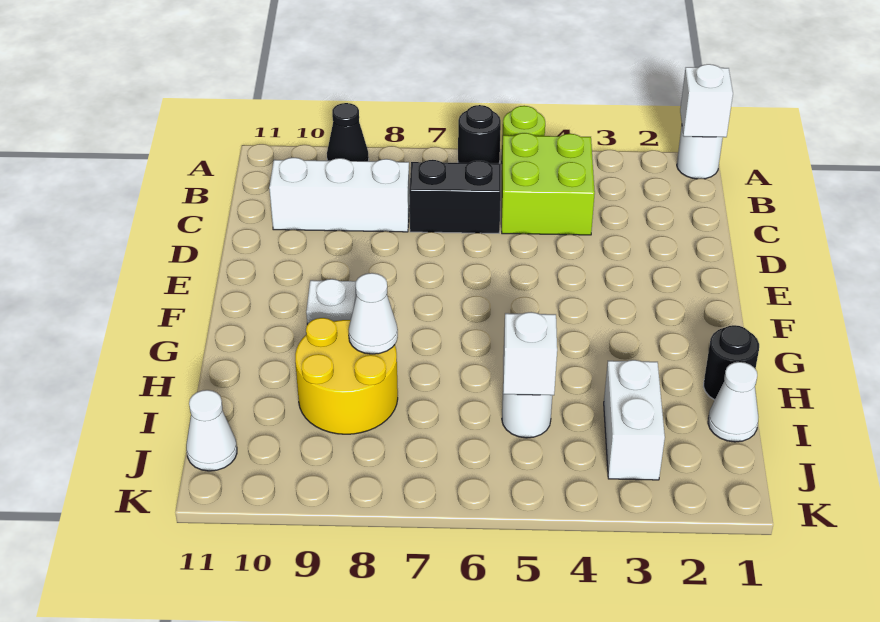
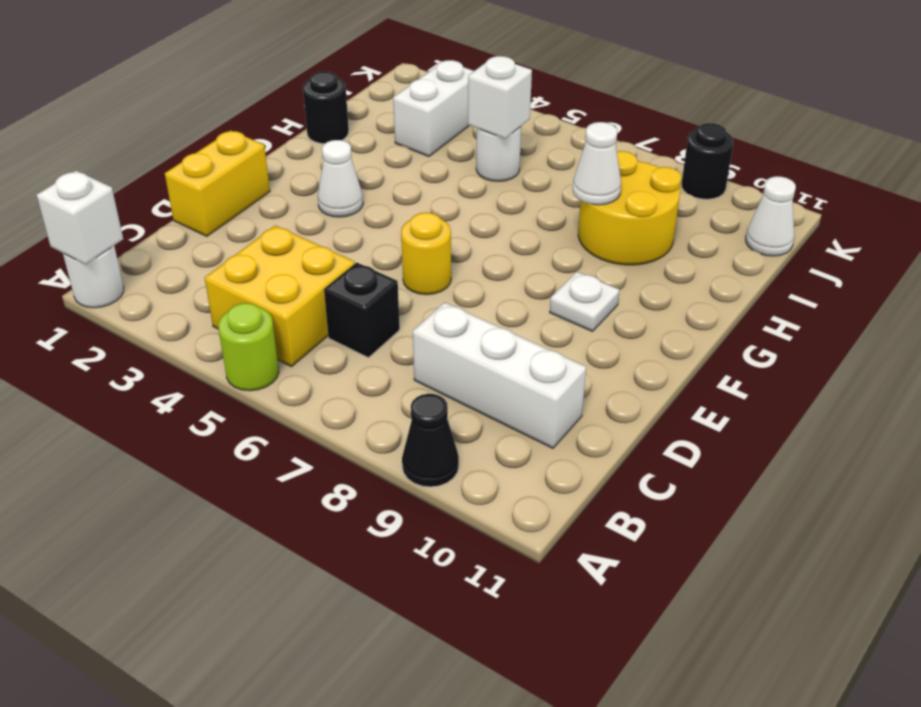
black round brick A6 level 1 -> black round brick K9 level 1
lime brick B4:C5 level 1 -> yellow brick B4:C5 level 1
black brick C6:C7 level 1 -> black brick C6 level 1
none -> yellow brick D1:E1 level 1
none -> yellow round brick E6 level 1
white cone I1 level 1 -> white cone F3 level 1

